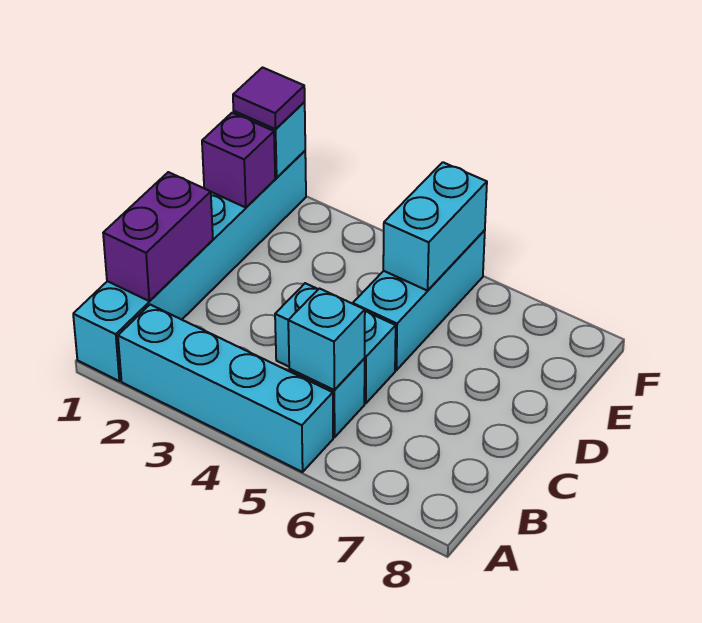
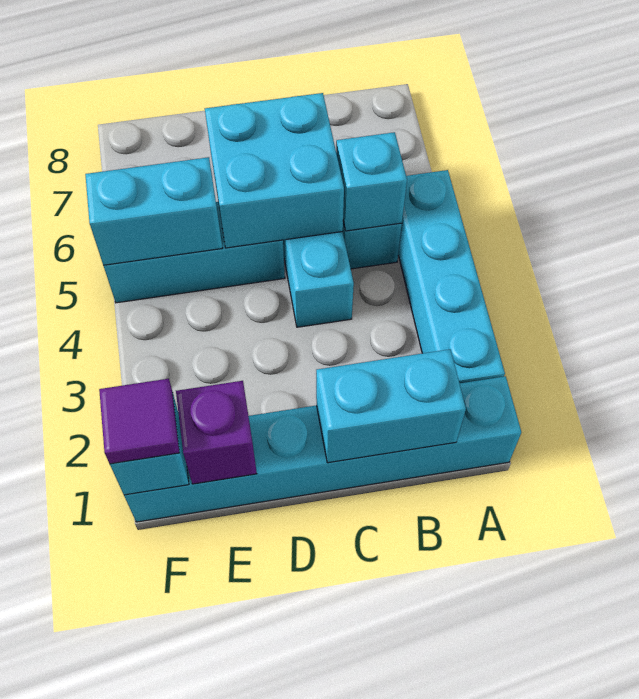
purple brick B1:C1 level 2 -> cyan brick B1:C1 level 2
none -> cyan brick C5:D6 level 2

